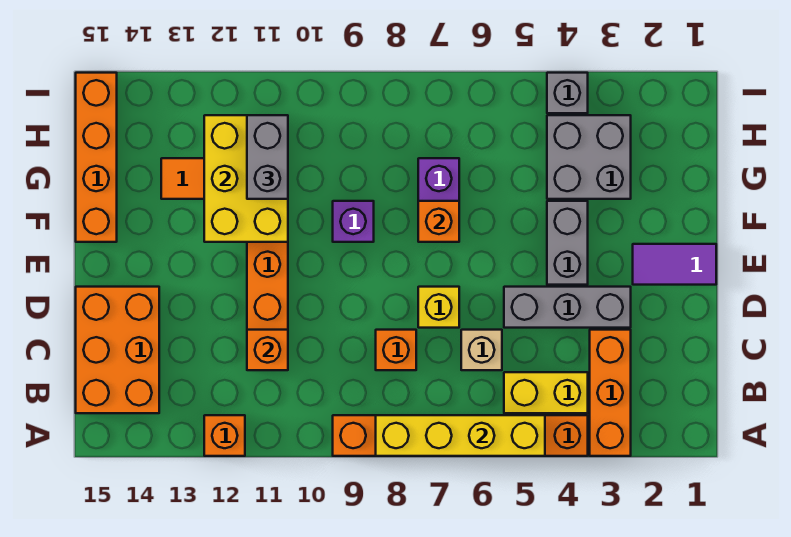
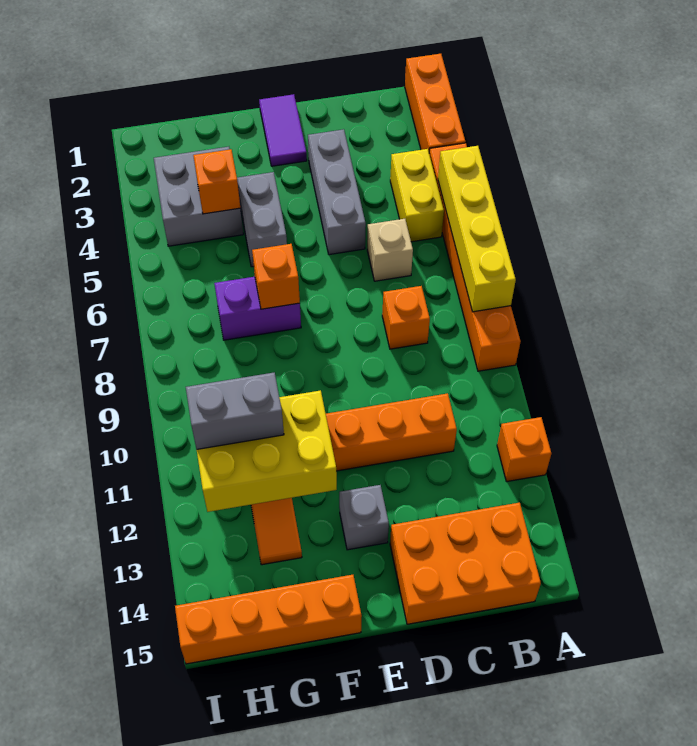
orange brick A3:C3 level 1 -> orange brick A1:A3 level 1
orange brick C11 level 2 -> orange brick G4 level 2
yellow brick D7 level 1 -> none
grey brick E4:F4 level 1 -> grey brick F4:F5 level 1
purple brick F9 level 1 -> none
grey brick I4 level 1 -> grey brick E13 level 1

